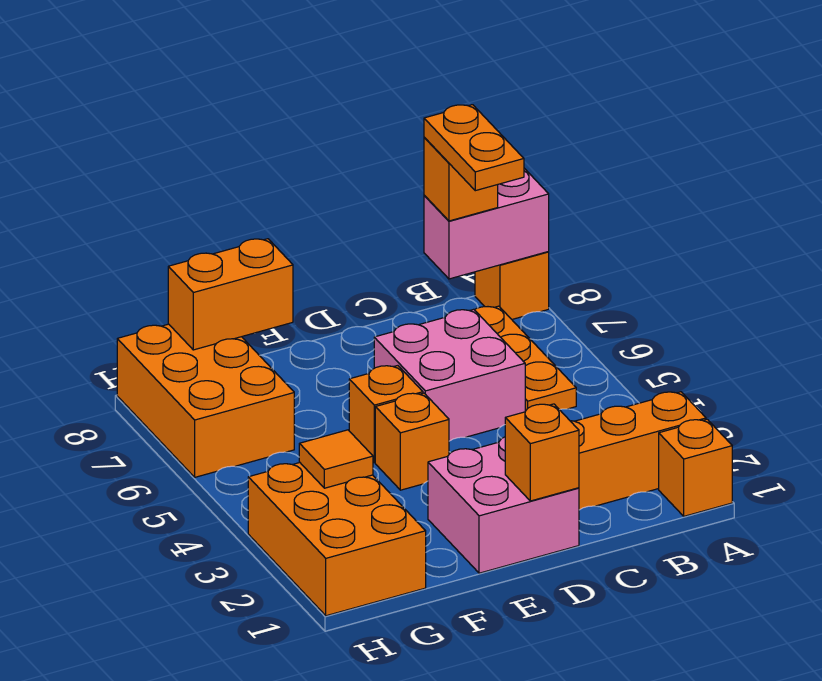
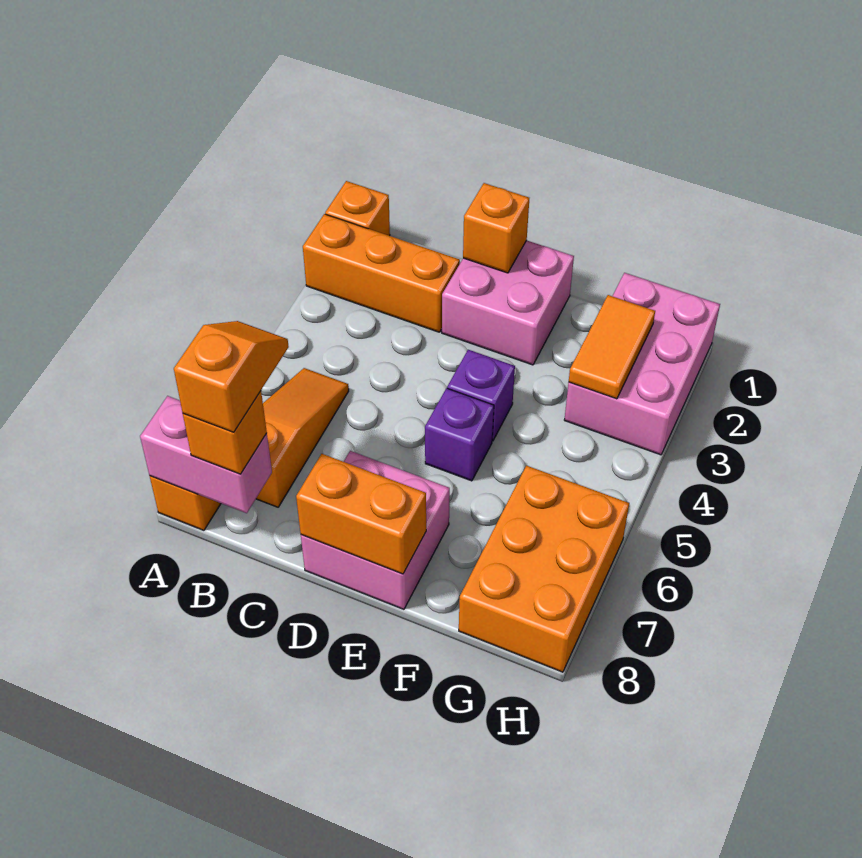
orange plate B5:B7 level 1 -> orange slope B5:B7 level 1 top 7
orange plate B7:B8 level 4 -> orange slope B7:B8 level 4 top 8
pink brick C5:D6 level 1 -> pink brick D7:E8 level 1
orange brick E4 level 1 -> purple brick E4 level 1
orange brick E5 level 1 -> purple brick E5 level 1
orange brick F8:G8 level 2 -> orange brick D8:E8 level 2
orange brick G1:H3 level 1 -> pink brick G1:H3 level 1
orange tile G3 level 2 -> orange tile G2:G3 level 2

